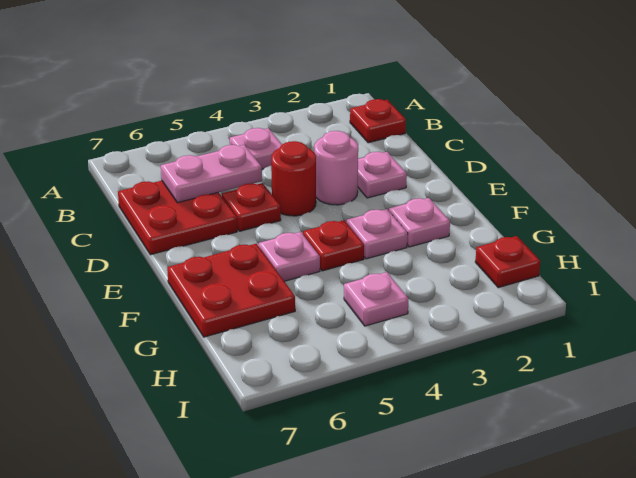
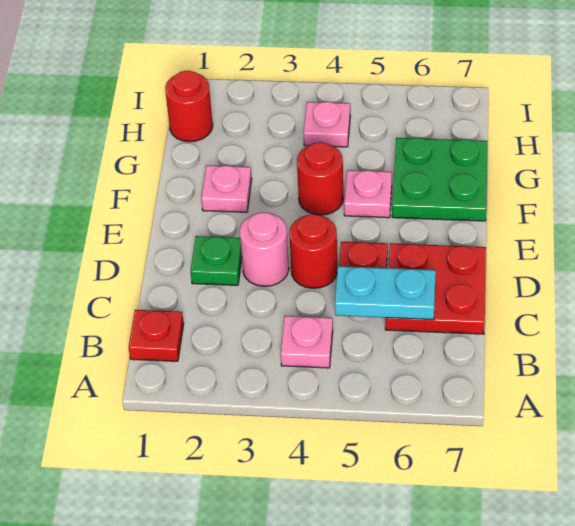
pink plate C5:C6 level 2 -> cyan plate C5:C6 level 2
pink plate D2 level 1 -> green plate D2 level 1
pink plate F3 level 1 -> none
red plate F4 level 1 -> red round brick F4 level 1
red plate F6:G7 level 1 -> green plate F6:G7 level 1
red plate H1 level 1 -> red round brick H1 level 1

